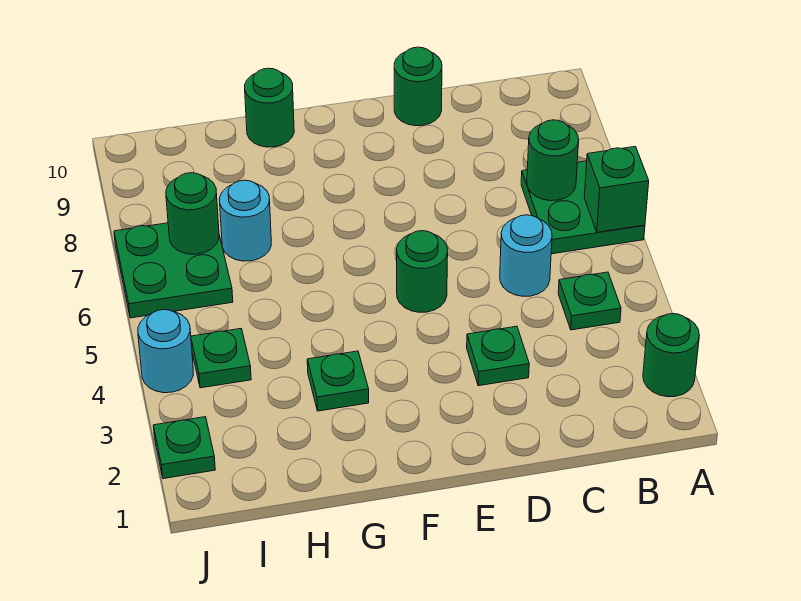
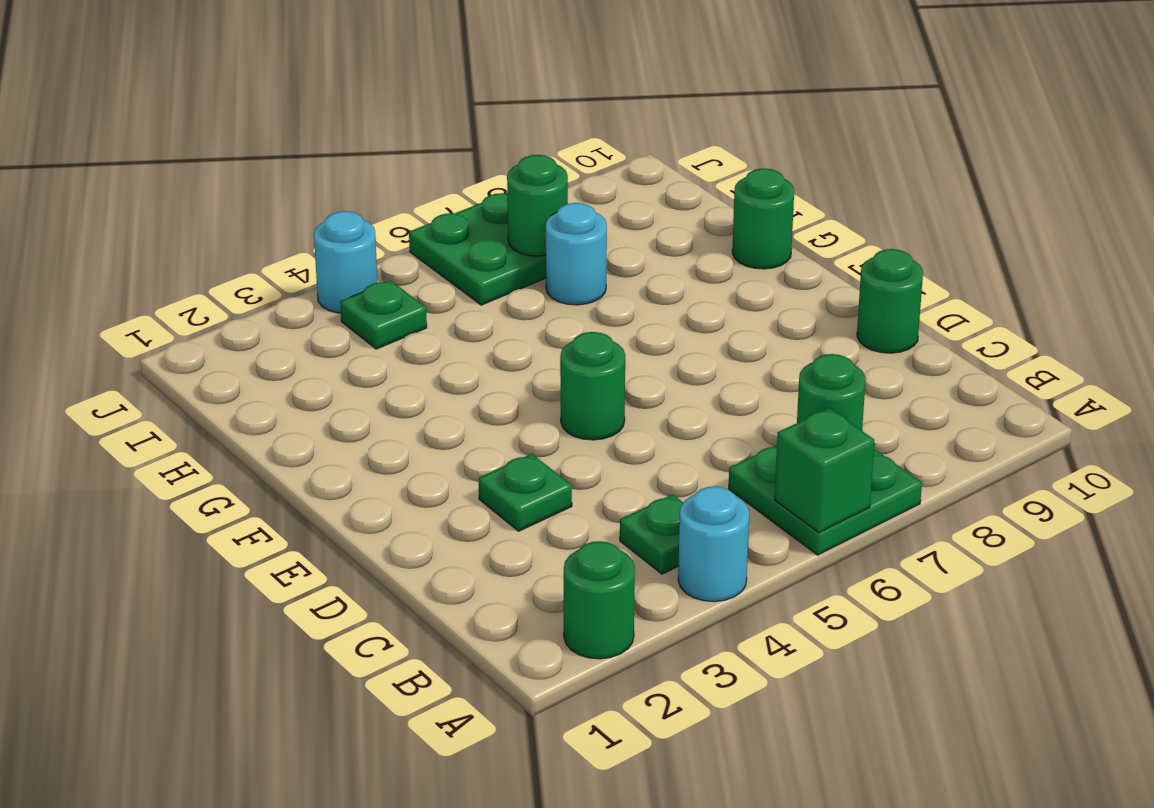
cyan round brick C5 level 1 -> cyan round brick A4 level 1
green plate G3 level 1 -> none
green plate J2 level 1 -> none

